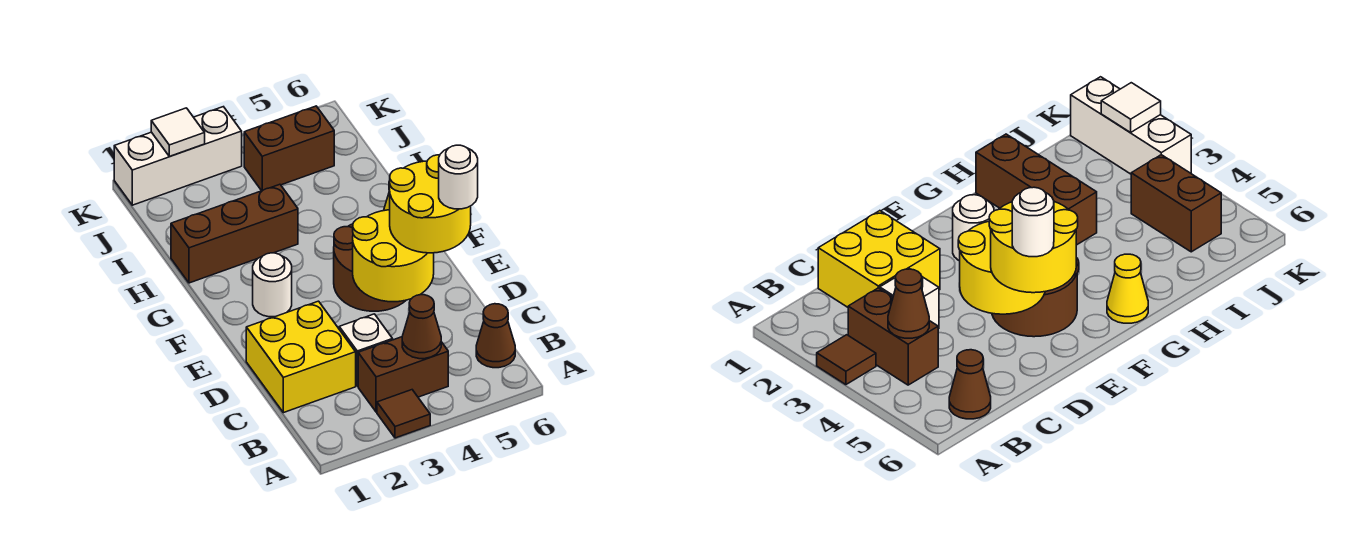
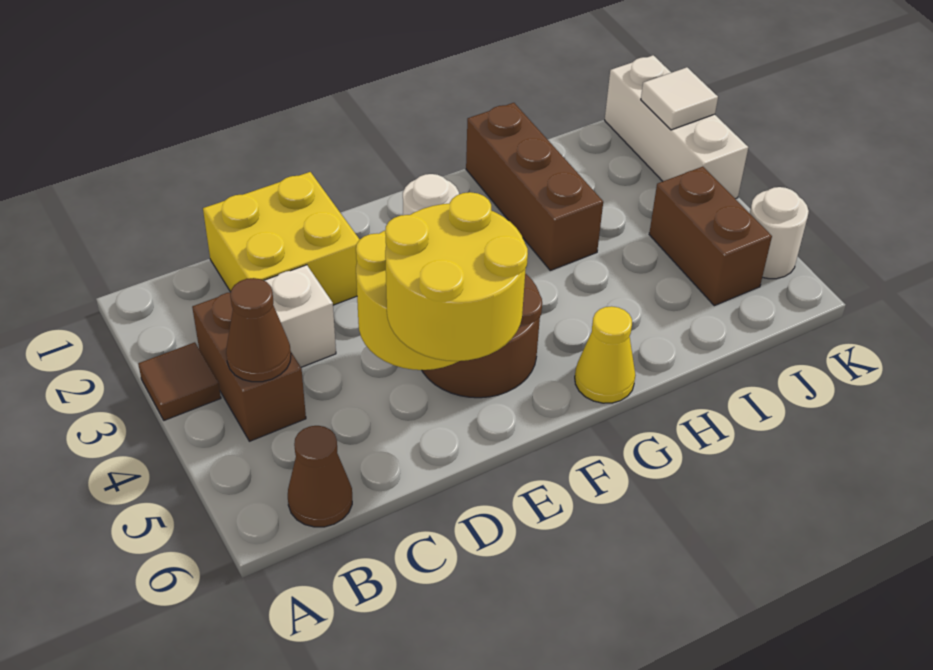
white round brick D6 level 4 -> white round brick K5 level 1

